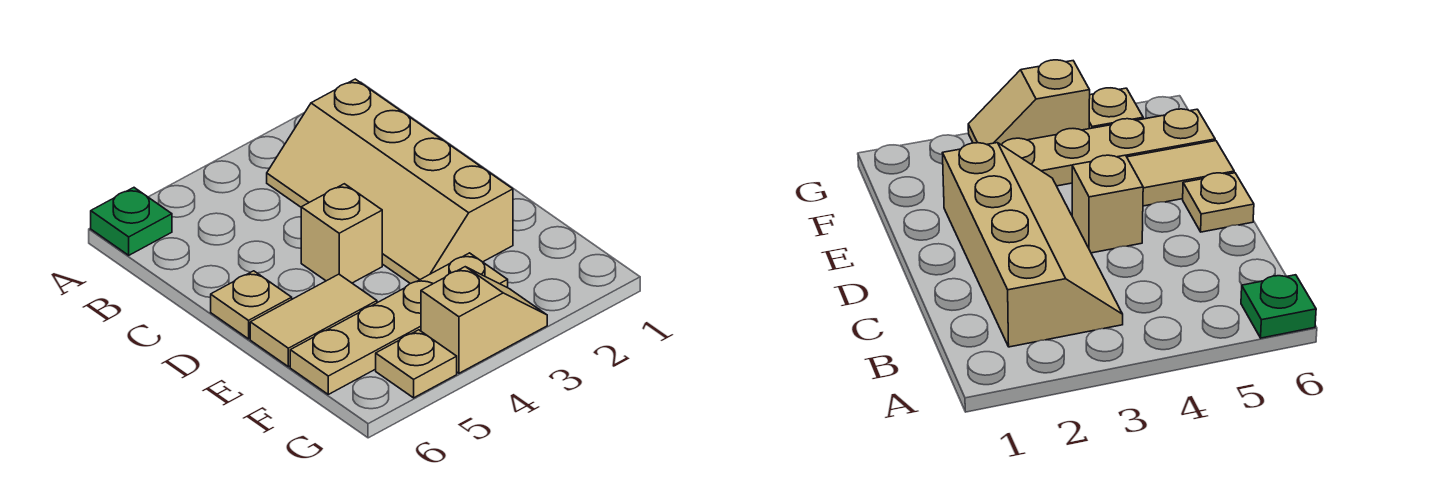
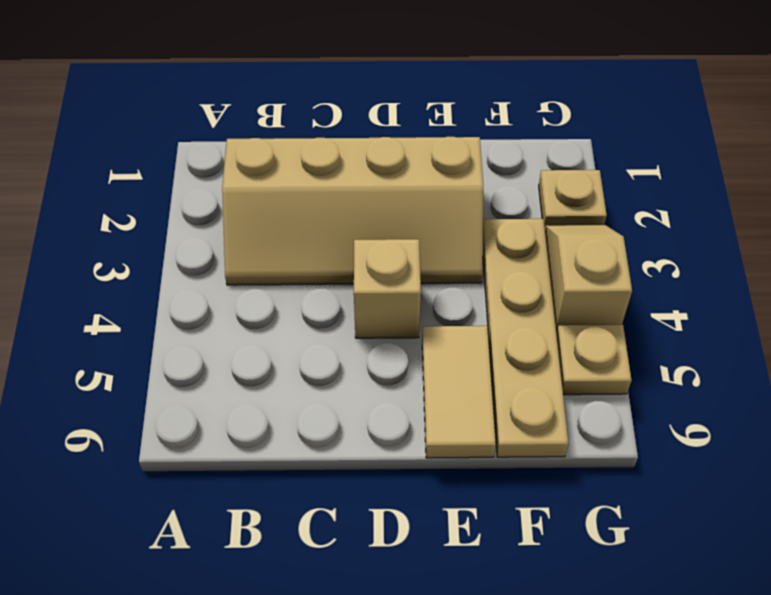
green plate A6 level 1 -> none
tan plate D6 level 1 -> tan plate G2 level 1

